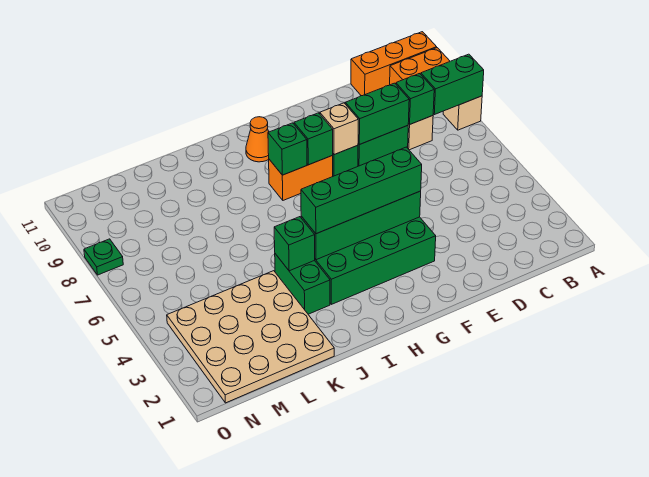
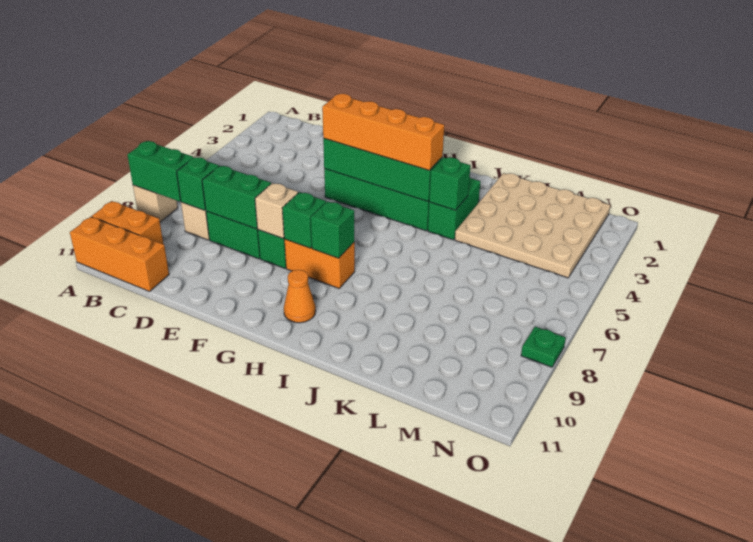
green brick F4:I4 level 3 -> orange brick F4:I4 level 3

